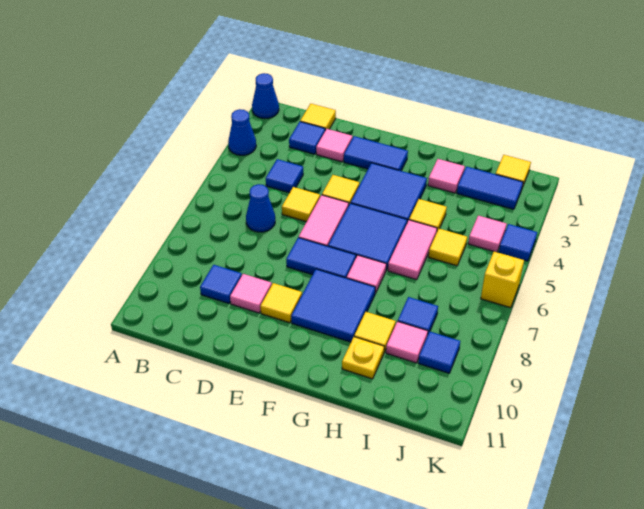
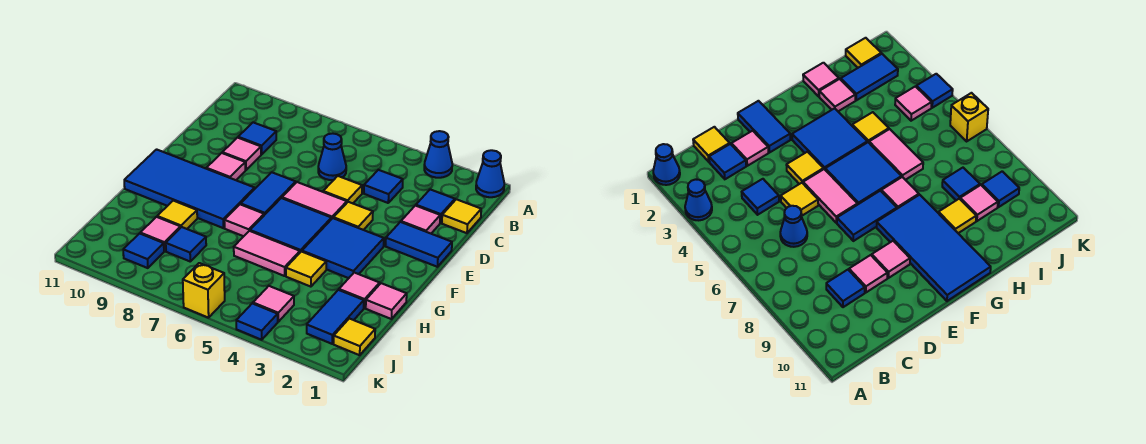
blue tile E2:F2 level 1 -> blue tile E1:E2 level 1
yellow tile E9 level 1 -> pink tile E9 level 1
blue tile F8:G9 level 1 -> blue tile F8:G11 level 1
none -> pink tile H1 level 1
yellow plate H10 level 1 -> none
yellow tile I5 level 1 -> none

